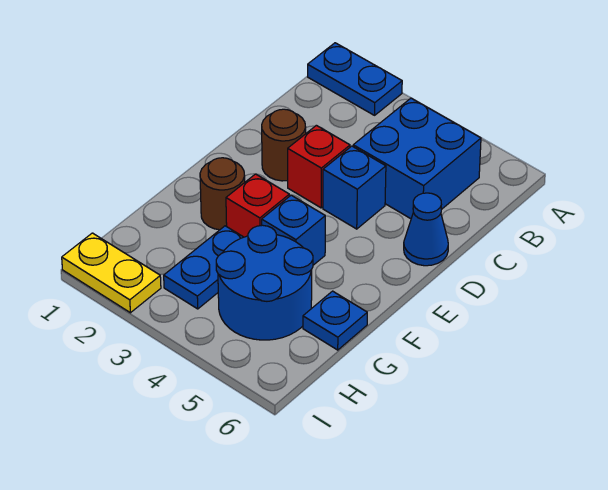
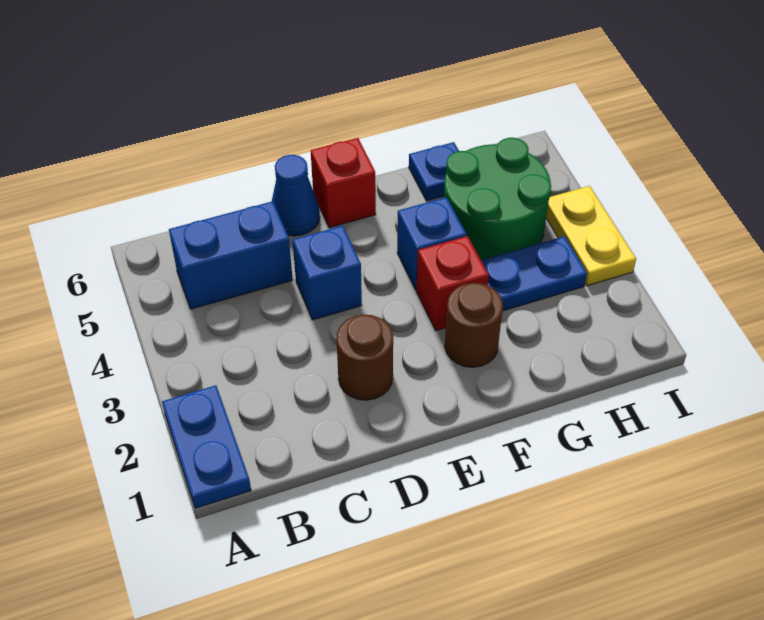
blue brick B4:C5 level 1 -> blue brick B5:C5 level 1
red brick D3 level 1 -> red brick E6 level 1
blue round brick G4:H5 level 1 -> green round brick G4:H5 level 1
yellow plate I1:I2 level 1 -> yellow plate I3:I4 level 1

